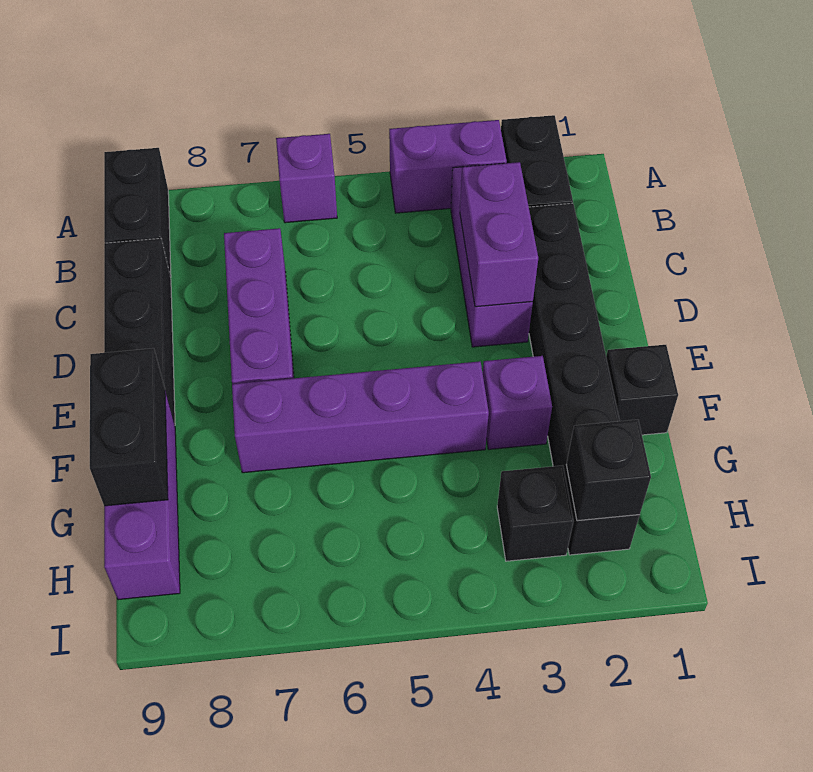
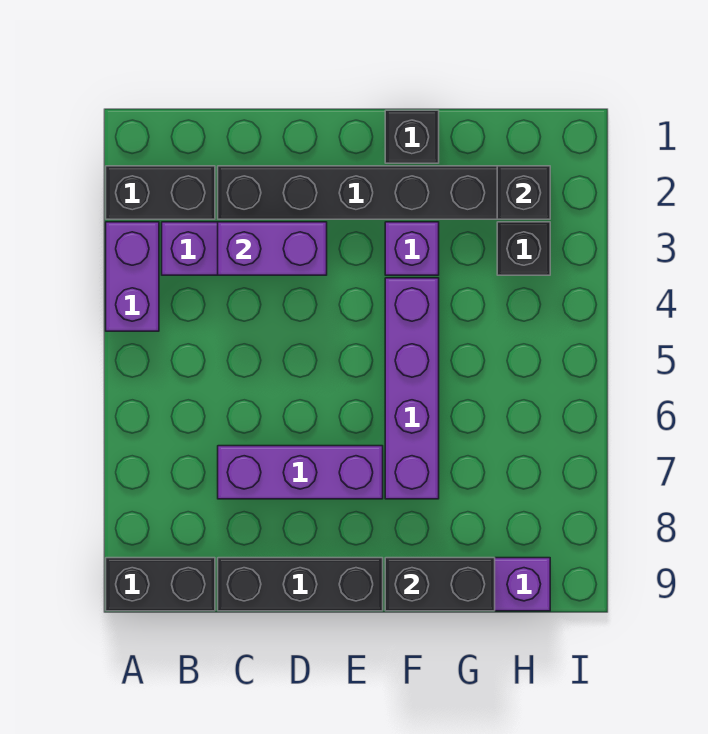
purple brick A6 level 1 -> none

